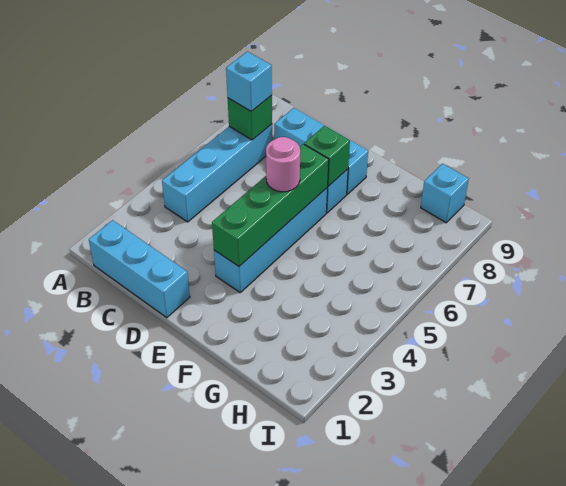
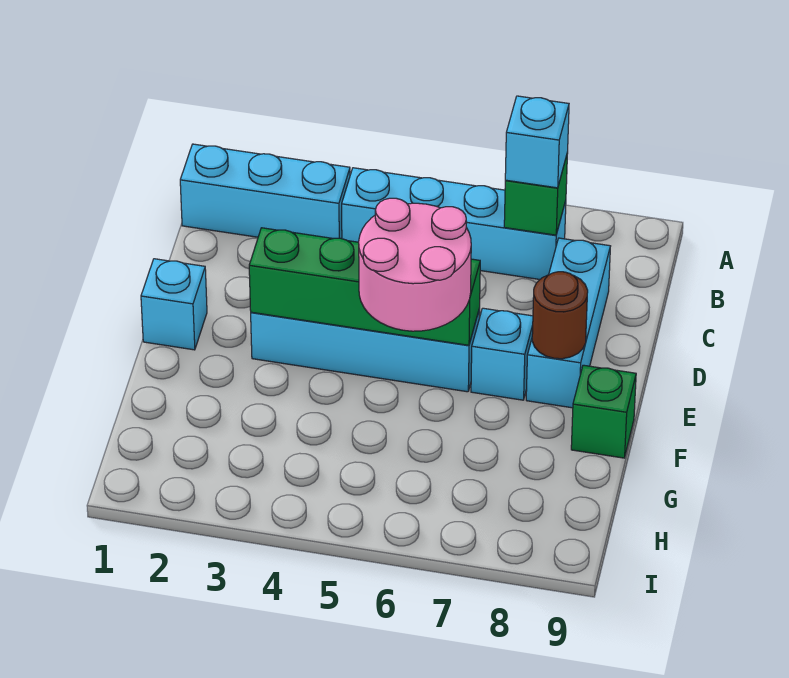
cyan brick B1:D1 level 1 -> cyan brick B1:B3 level 1
pink round brick E5 level 3 -> pink round brick E5:F6 level 3
green brick E7 level 2 -> green brick F9 level 1
none -> brown round brick E8 level 2
cyan brick H9 level 1 -> cyan brick E1 level 1

